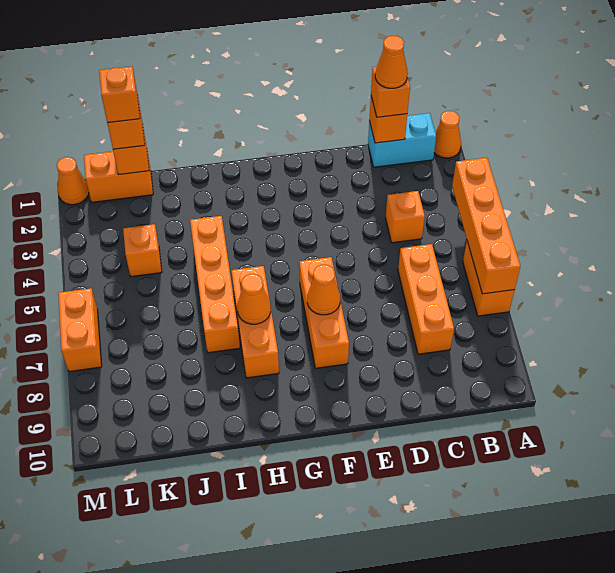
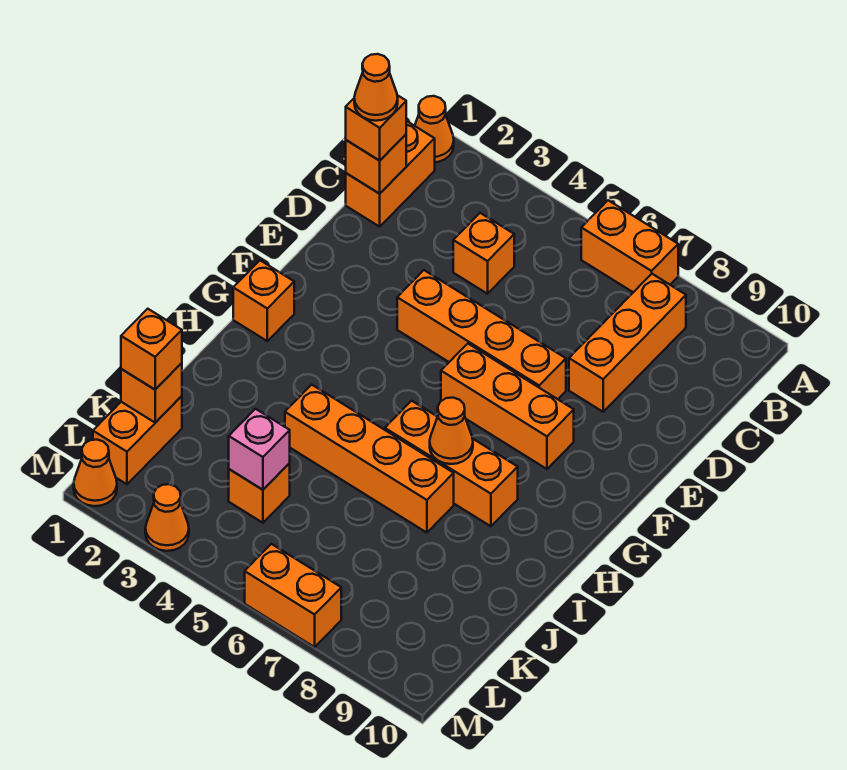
orange brick A4:A7 level 2 -> orange brick E4:E7 level 1
cyan brick B1:C1 level 1 -> orange brick B1:C1 level 1
orange brick C6:C8 level 1 -> orange brick B8:D8 level 1
orange cone F7 level 2 -> orange cone M3 level 1
orange brick K1 level 4 -> orange brick G1 level 1
none -> pink brick K4 level 2

